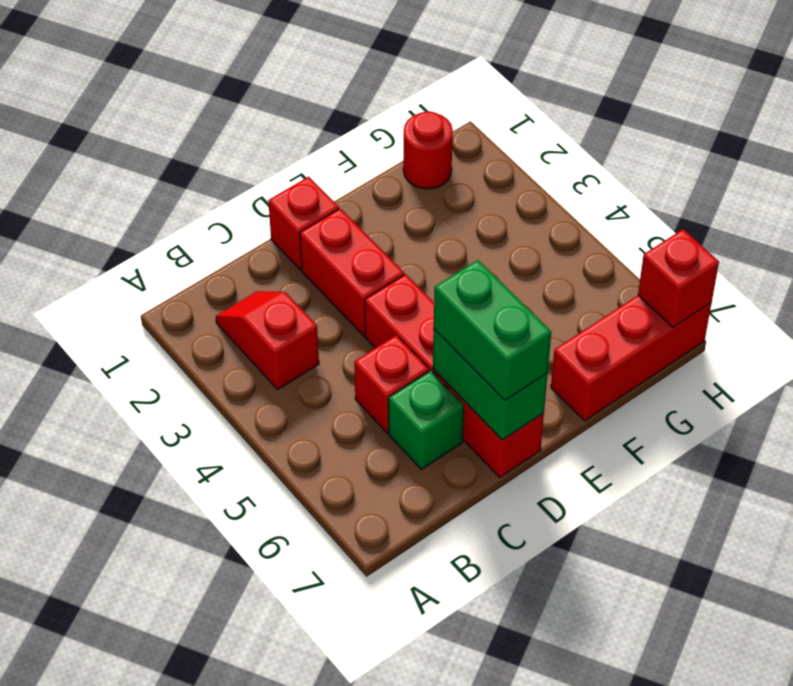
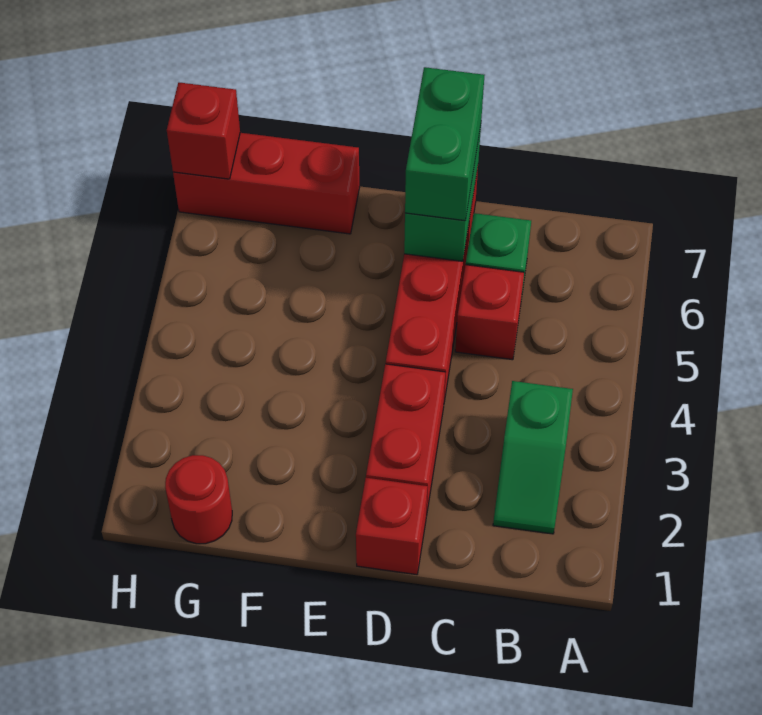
red slope B2:B3 level 1 top 3 -> green slope B2:B3 level 1 top 3

